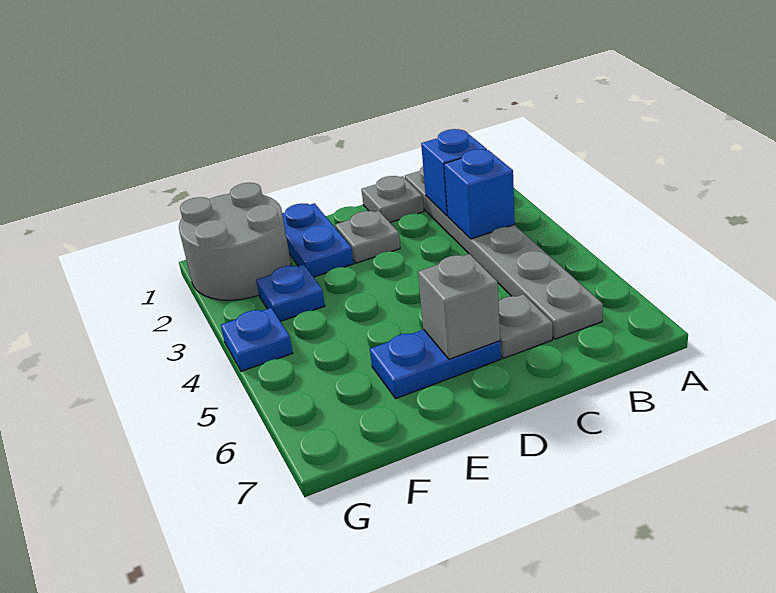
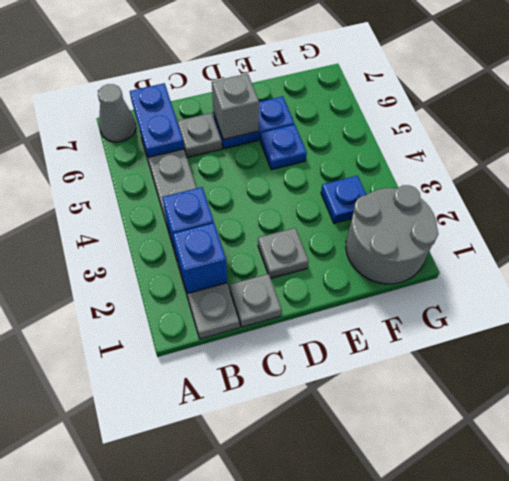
none -> grey cone A7 level 1
blue plate E1:E2 level 1 -> blue plate B6:B7 level 2
blue plate G4 level 1 -> blue plate E5 level 1

